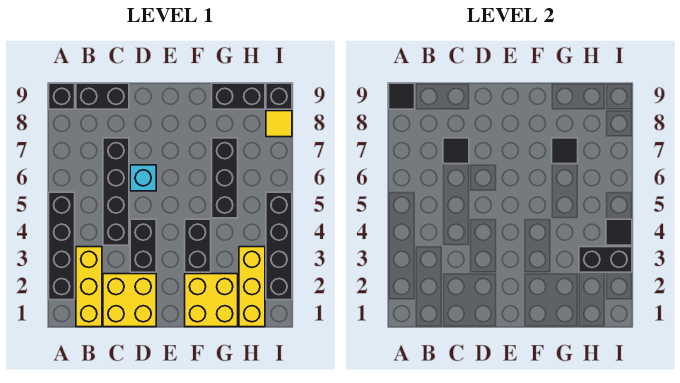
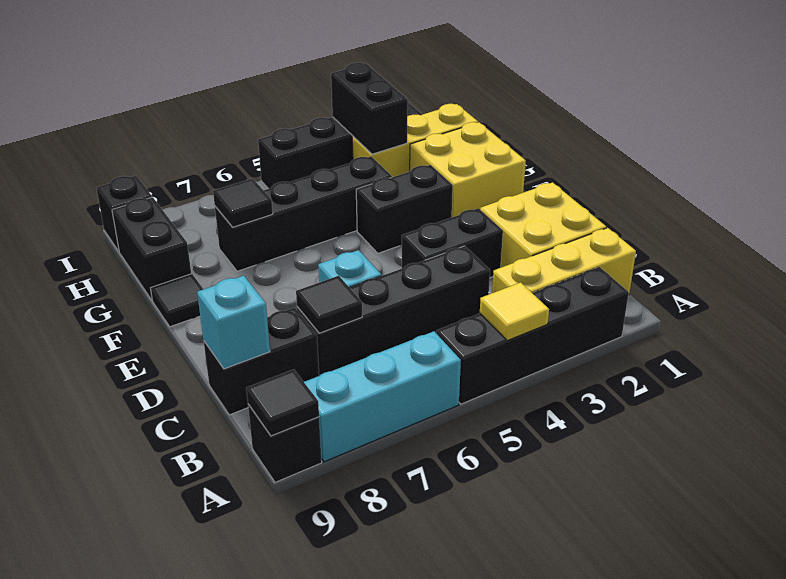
none -> cyan brick A6:A8 level 1
black brick B9:C9 level 1 -> black brick C8:C9 level 1
none -> cyan brick C9 level 2
black brick G5:G7 level 1 -> black brick G4:G7 level 1
black tile I4 level 2 -> black tile F9 level 1
yellow tile I8 level 1 -> yellow tile A4 level 2

